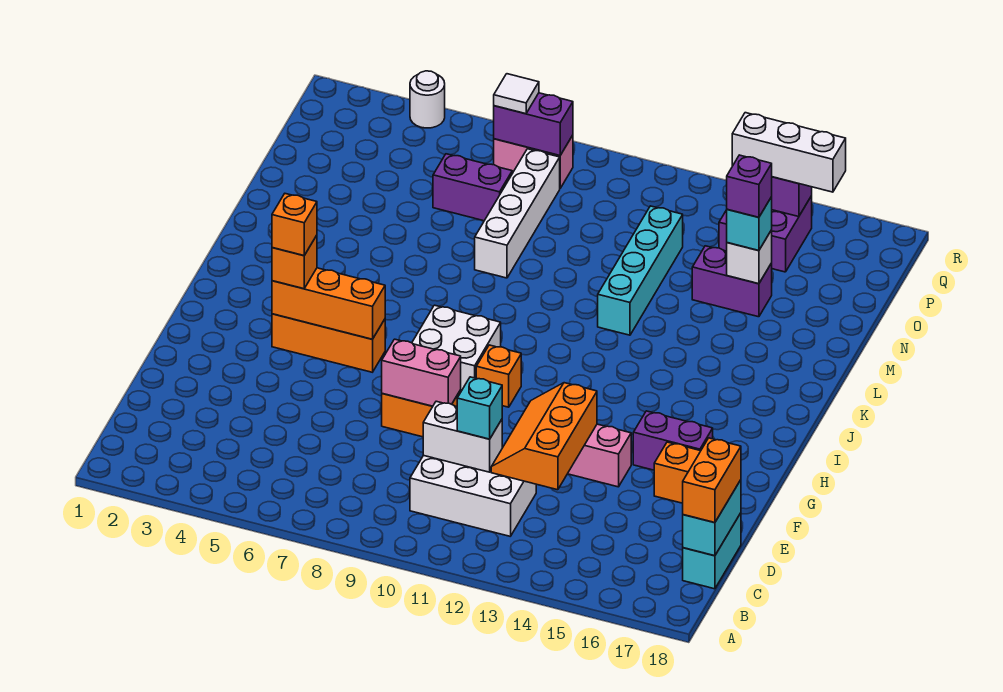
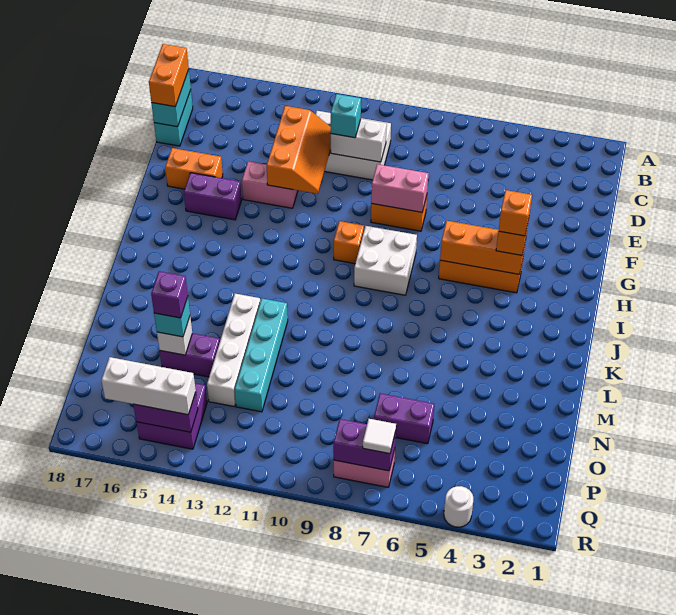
white brick M8:P8 level 1 -> white brick L13:O13 level 1

